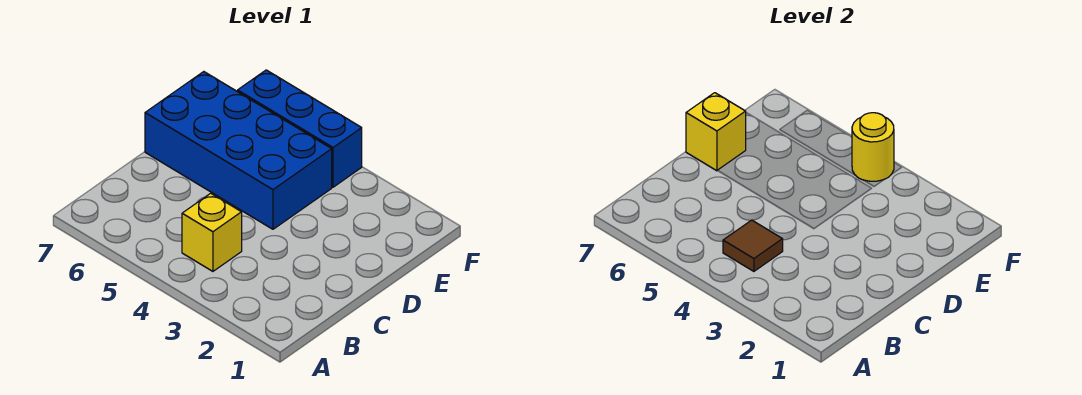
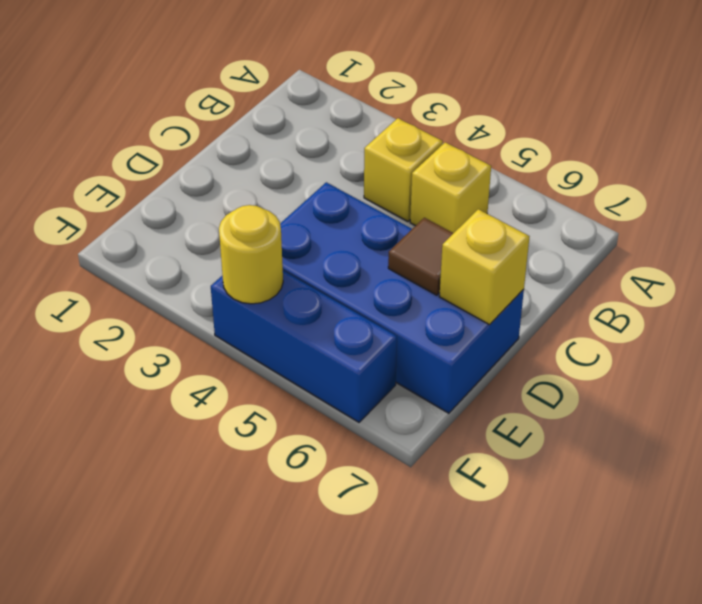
brown tile B4 level 2 -> brown tile D6 level 2
none -> yellow brick B5 level 1

